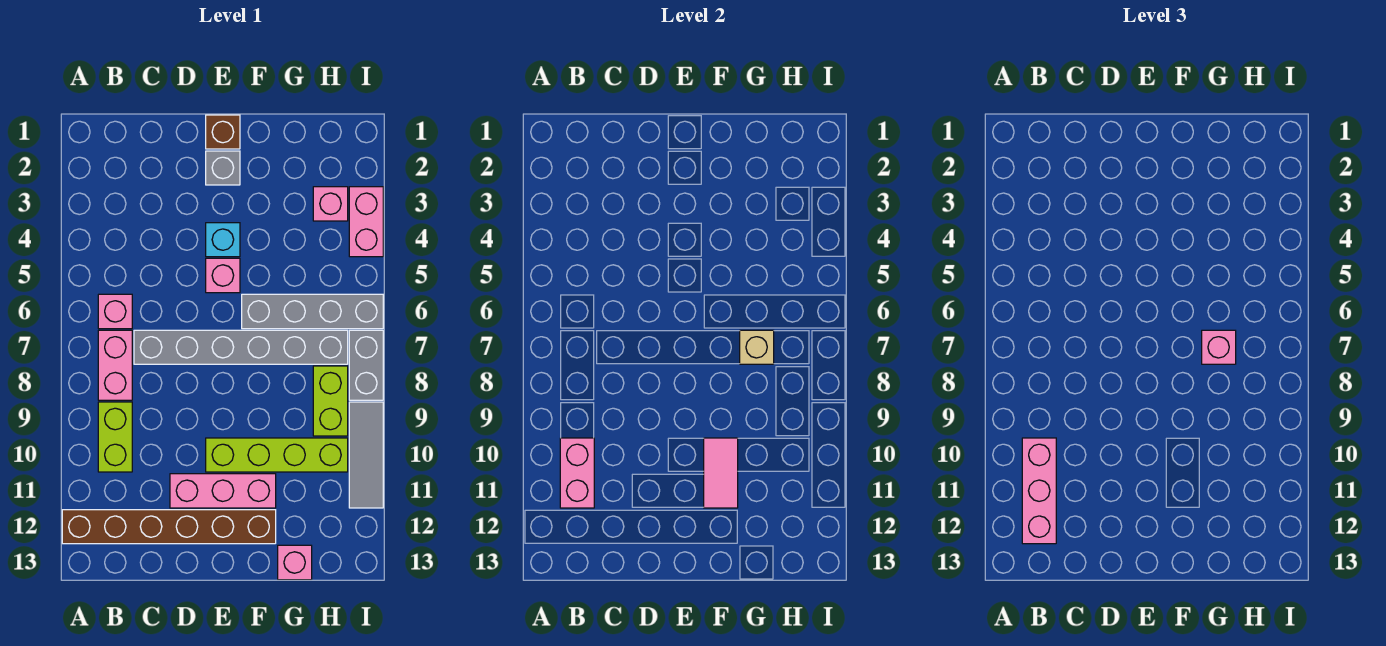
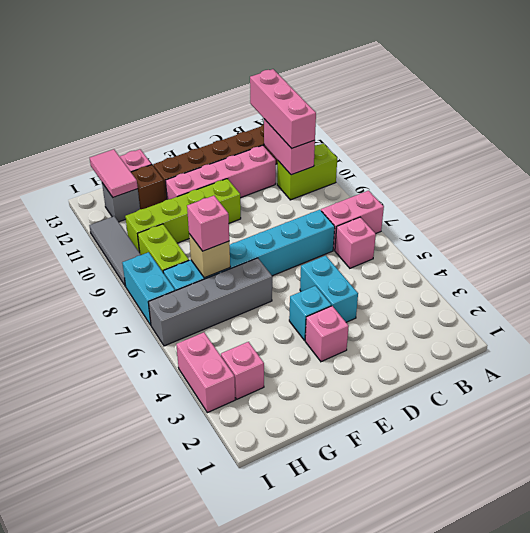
pink brick B7:B8 level 1 -> pink brick A7:B7 level 1
lime brick B9:B10 level 1 -> lime brick A10:B10 level 1
grey brick C7:H7 level 1 -> cyan brick C7:H7 level 1
none -> cyan brick D4:D5 level 1
pink brick D11:F11 level 1 -> pink brick C11:F11 level 1
brown brick E1 level 1 -> brown brick G12 level 1
grey brick E2 level 1 -> grey brick H12 level 1
pink brick E5 level 1 -> pink brick E3 level 1
pink tile F10:F11 level 2 -> pink tile H12:H13 level 2
grey brick I7:I8 level 1 -> cyan brick I7:I8 level 1

